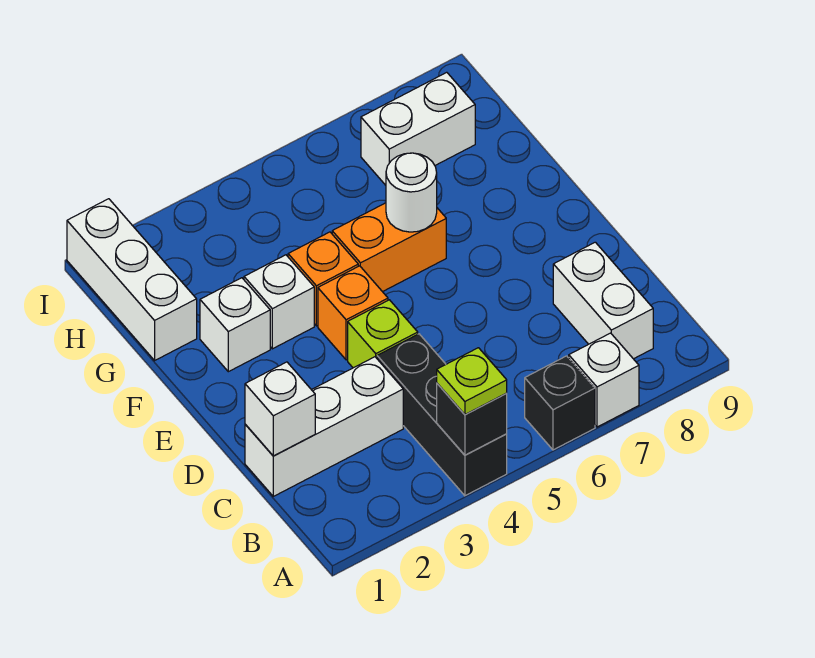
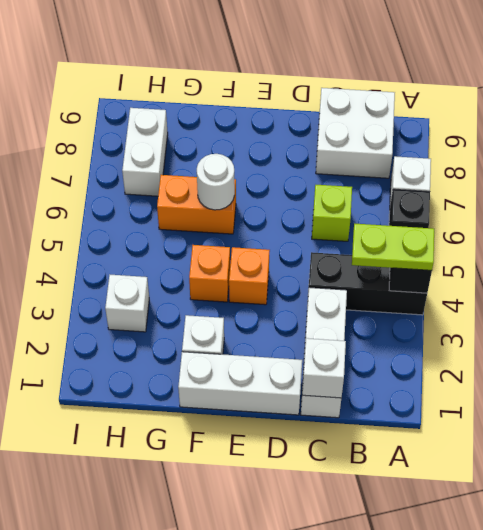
lime plate A4 level 3 -> lime plate A4:B4 level 3
white brick B8:C8 level 1 -> white brick B8:C9 level 1
lime brick D4 level 1 -> lime brick C6 level 1
white brick F3 level 1 -> white brick H3 level 1
orange brick F5:F6 level 1 -> orange brick F6:G6 level 1
white brick G1:I1 level 1 -> white brick D1:F1 level 1

